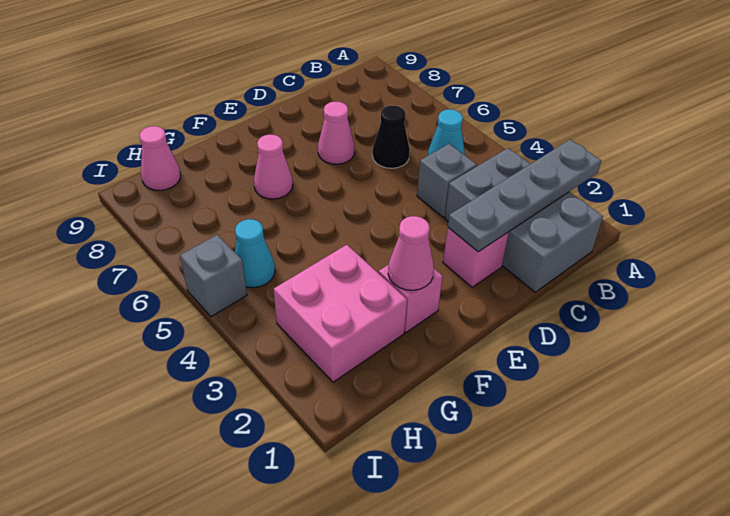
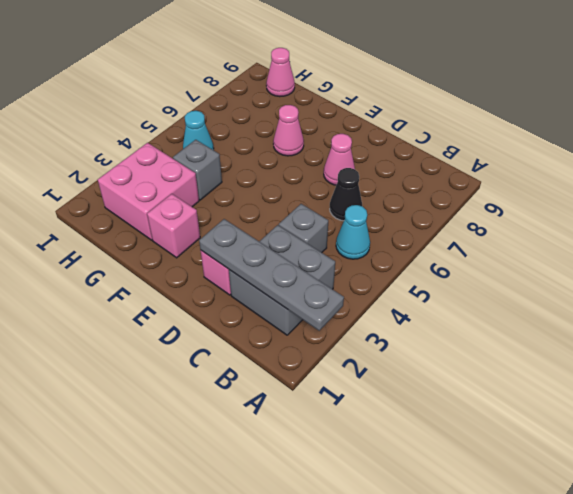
grey brick B1:C3 level 1 -> grey brick B2:C3 level 1
pink cone F2 level 2 -> none
grey brick I5 level 1 -> grey brick G4 level 1

